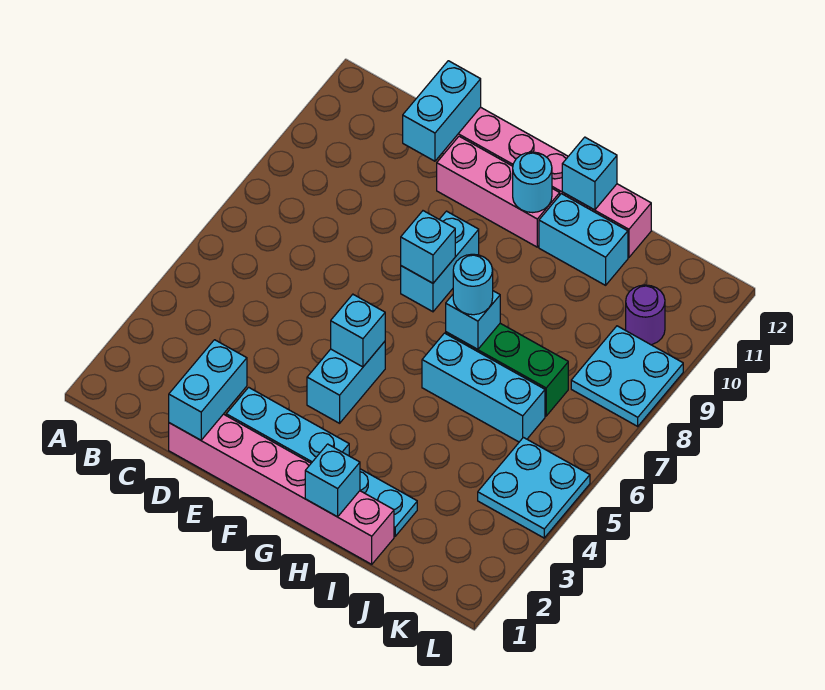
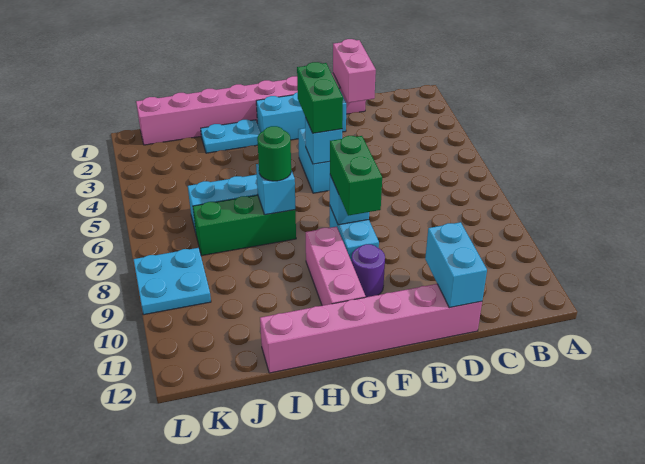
pink brick D1:I1 level 1 -> pink brick D1:K1 level 1
cyan brick D1:D2 level 2 -> pink brick D1:D2 level 2
pink brick E11:G11 level 1 -> pink brick G9:G11 level 1
none -> green brick F4:F5 level 3
none -> green brick F8:F9 level 3
cyan round brick G11 level 2 -> none
cyan brick H1 level 2 -> none
cyan round brick H7 level 3 -> green round brick H7 level 3
cyan brick H11:I11 level 1 -> none
cyan brick H12 level 2 -> none
cyan plate K4:L5 level 1 -> none
purple round brick K10 level 1 -> purple round brick F10 level 1

